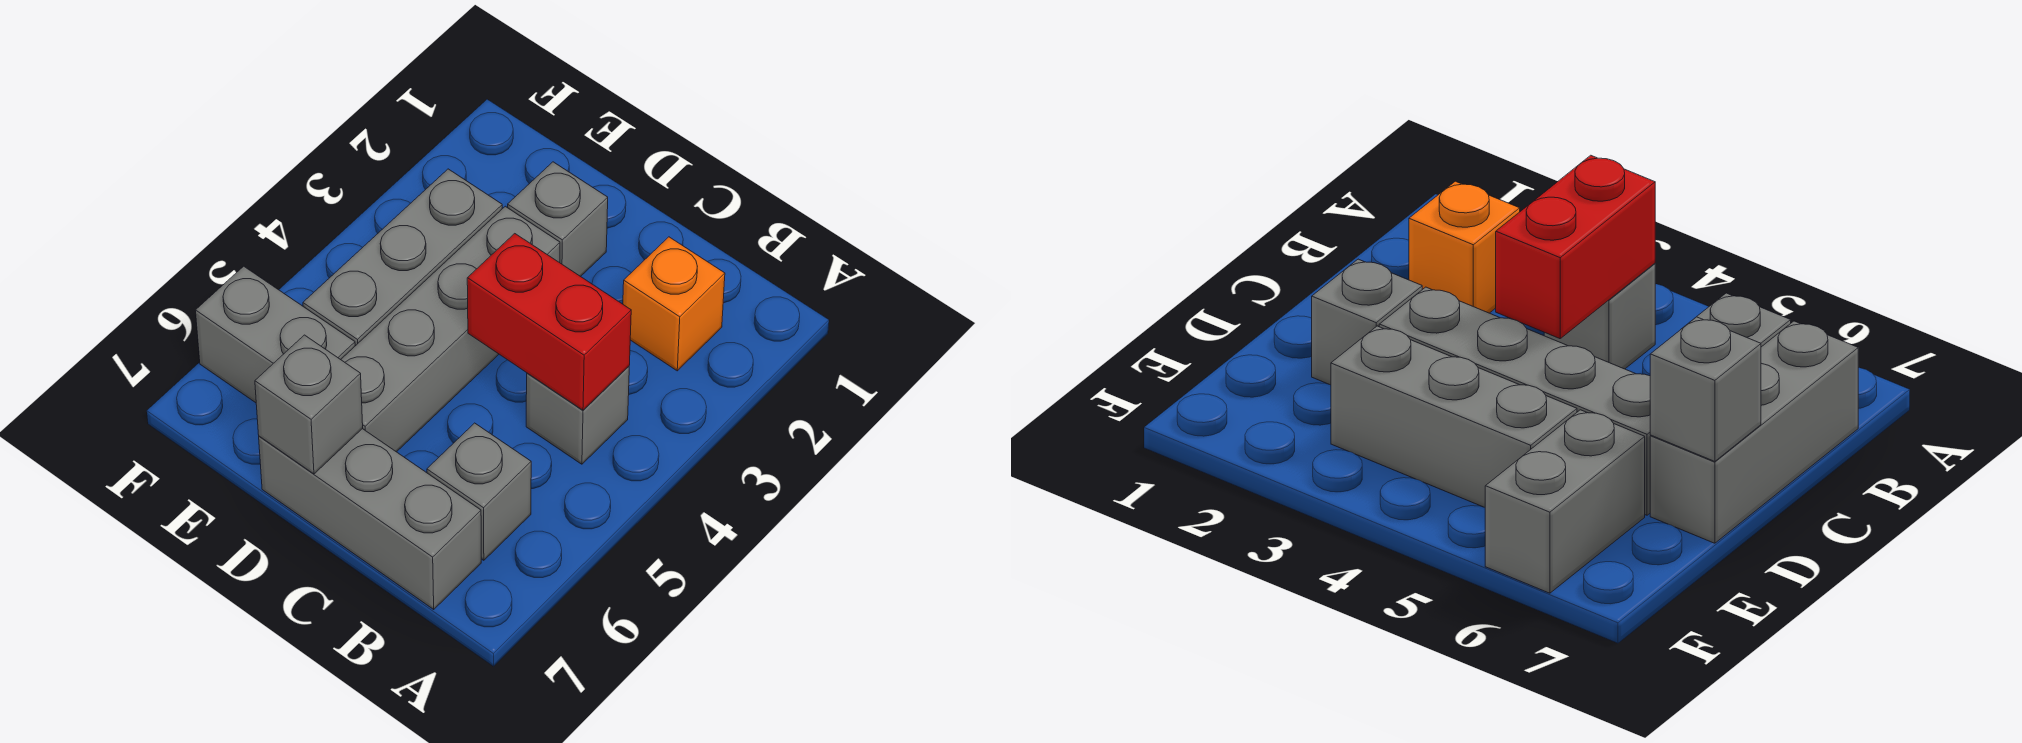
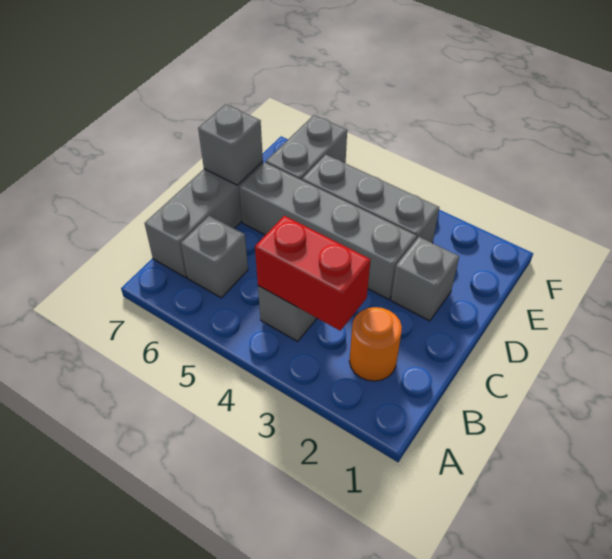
orange brick B2 level 1 -> orange round brick B2 level 1
red brick B4:C4 level 2 -> red brick B3:B4 level 2

